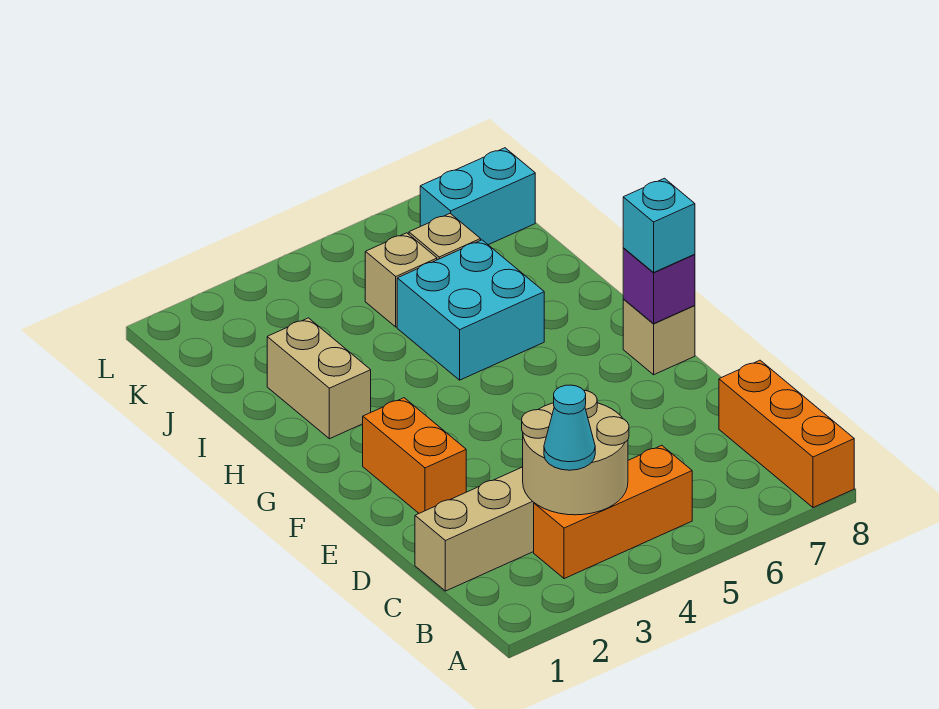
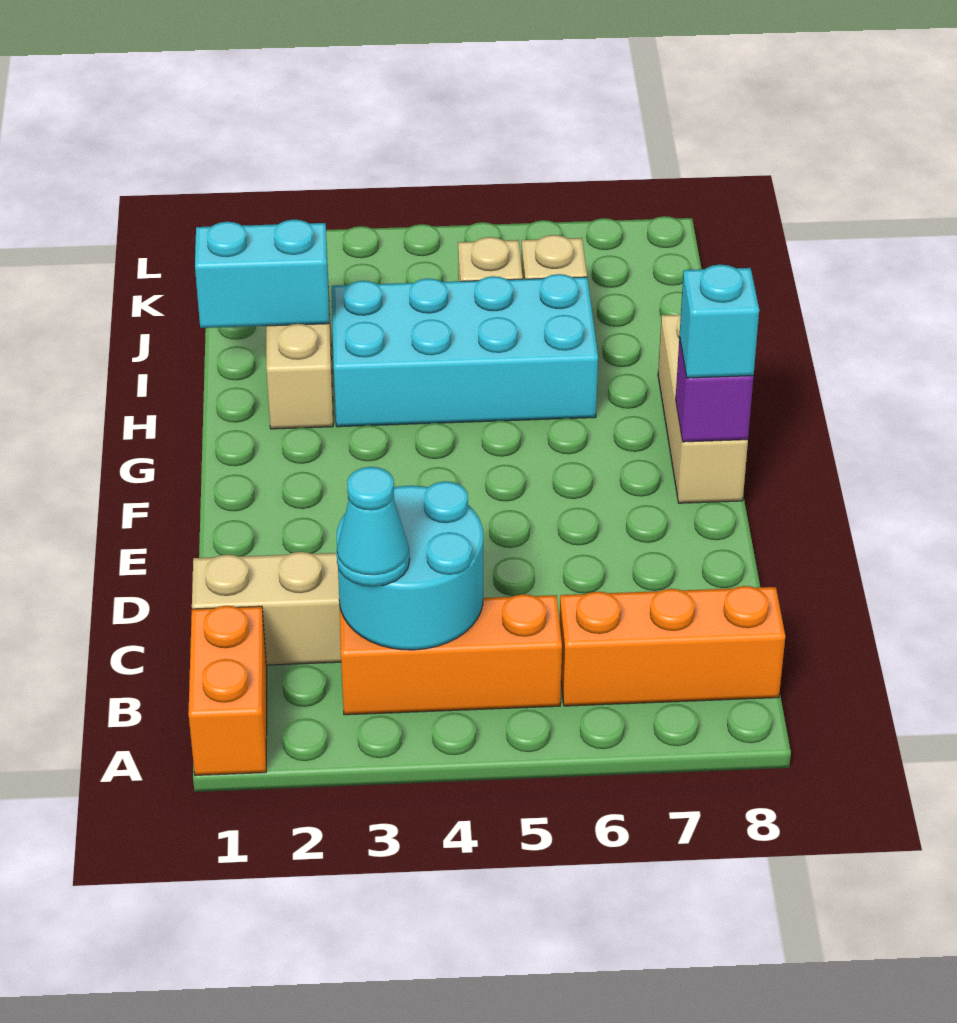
orange brick A8:C8 level 1 -> orange brick B6:B8 level 1
tan round brick B3:C4 level 2 -> cyan round brick B3:C4 level 2
orange brick E2:F2 level 1 -> orange brick A1:B1 level 1
tan brick F8 level 1 -> tan brick F8:H8 level 1
cyan brick H5:I6 level 1 -> cyan brick H3:I6 level 1
cyan brick K7:K8 level 1 -> cyan brick I1:I2 level 2

